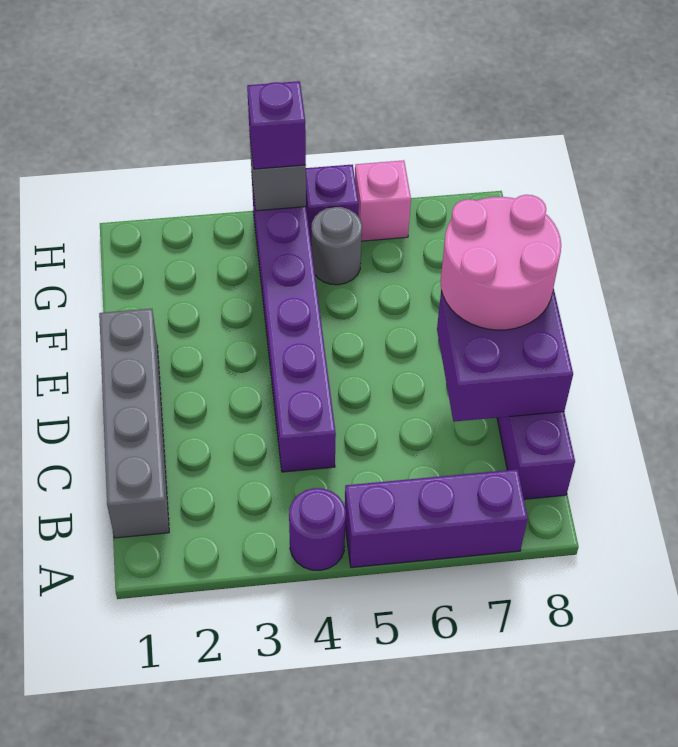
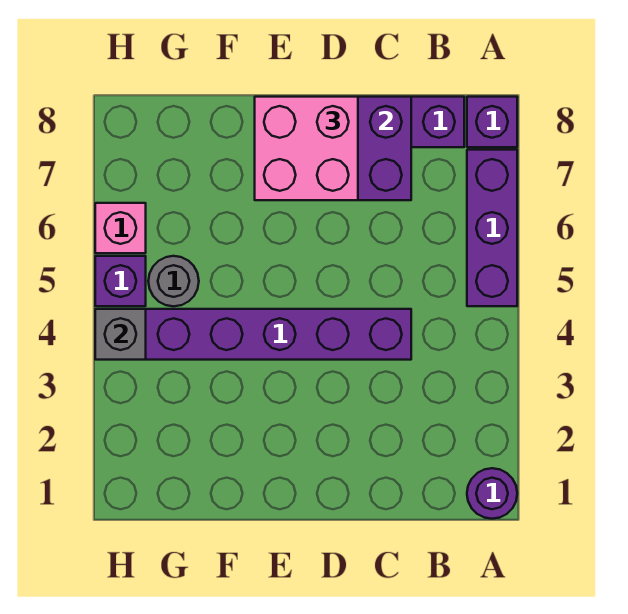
purple round brick A4 level 1 -> purple round brick A1 level 1
grey brick B1:E1 level 1 -> none
pink round brick D7:E8 level 3 -> pink brick D7:E8 level 3
purple brick H4 level 3 -> purple brick A8 level 1

